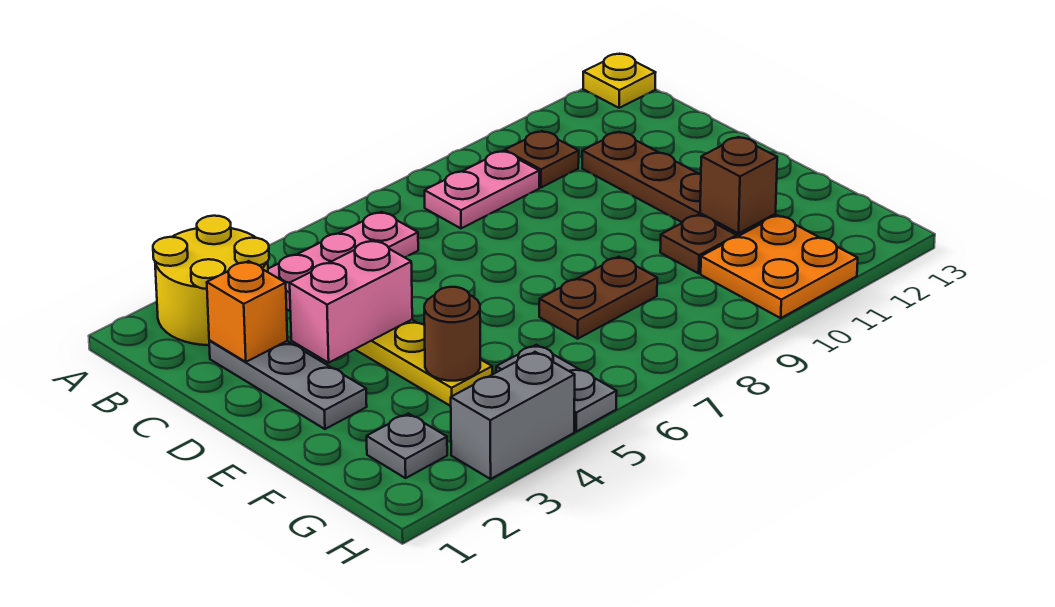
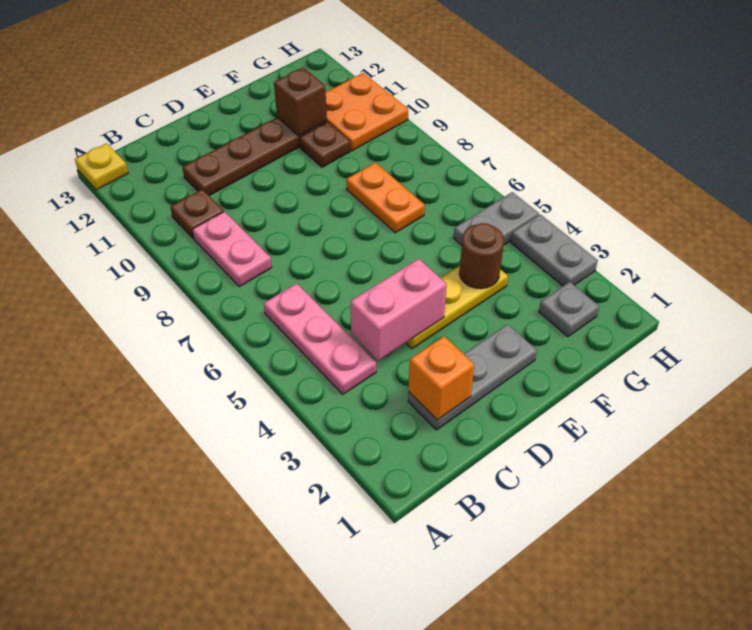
yellow round brick A2:B3 level 1 -> none
pink brick D3:D4 level 2 -> pink brick C4:D4 level 2
brown plate F7:F8 level 1 -> orange plate F7:F8 level 1
grey brick H3:H4 level 1 -> grey plate H3:H4 level 1

